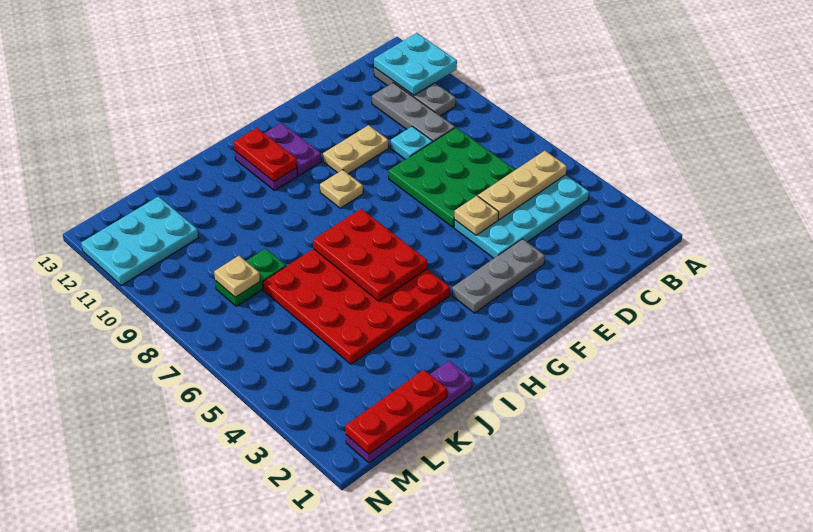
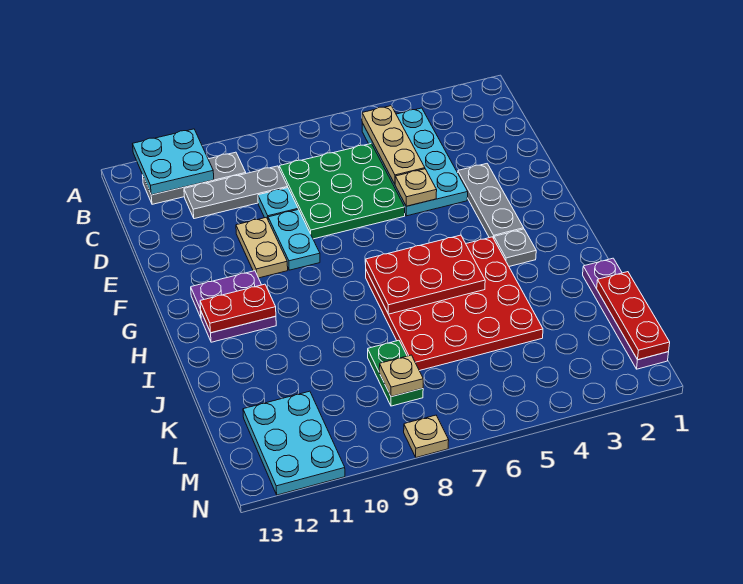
none -> cyan plate E9:F9 level 1
tan plate G9 level 1 -> tan plate N8 level 1
none -> grey plate H3 level 1

